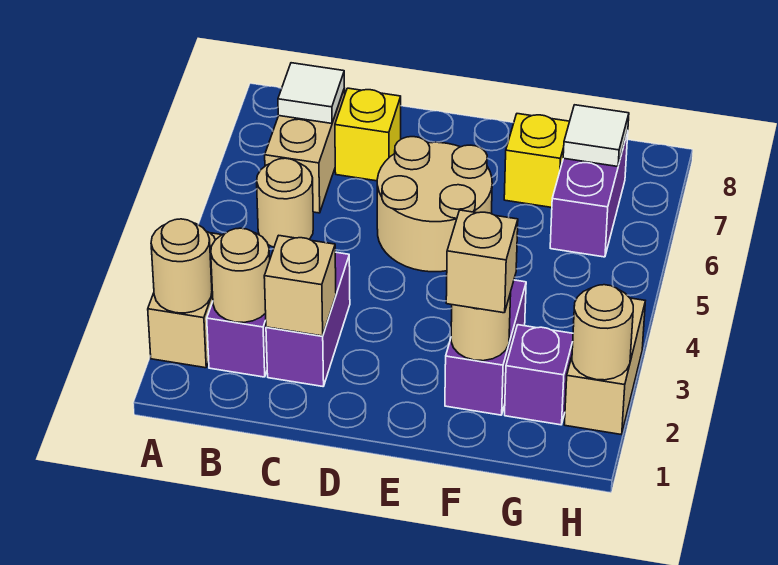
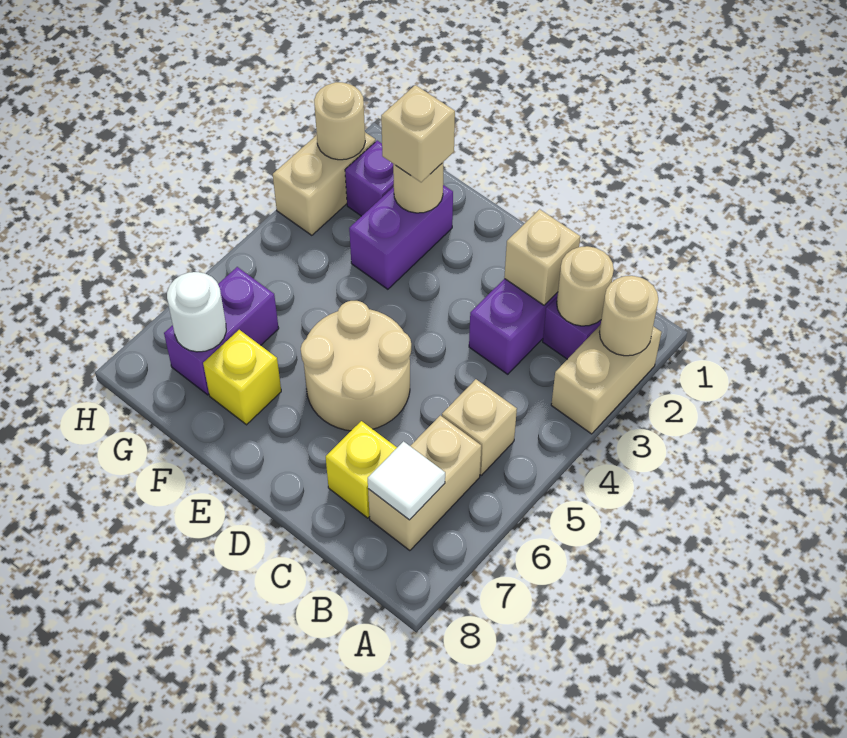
tan round brick B5 level 1 -> tan brick B5 level 1
white tile G7 level 2 -> white round brick G7 level 2

